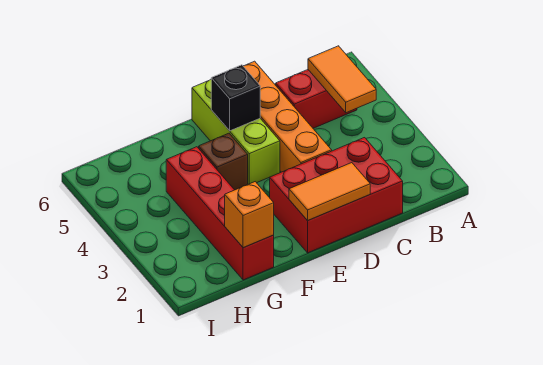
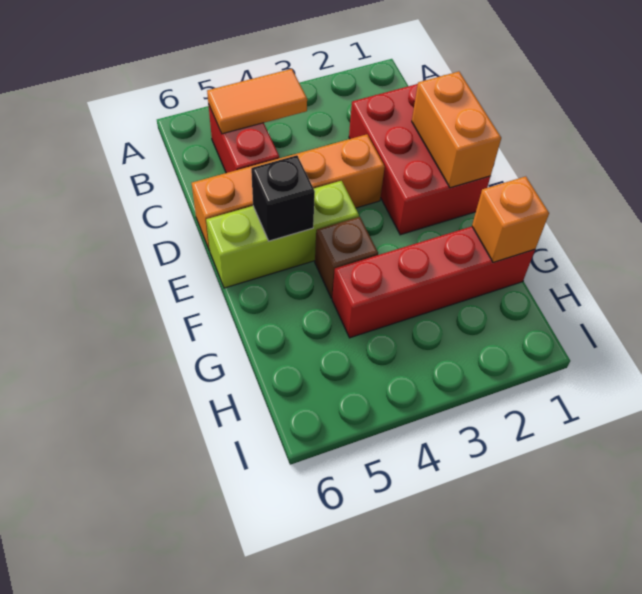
orange tile D1:E1 level 2 -> orange brick D1:E1 level 2

